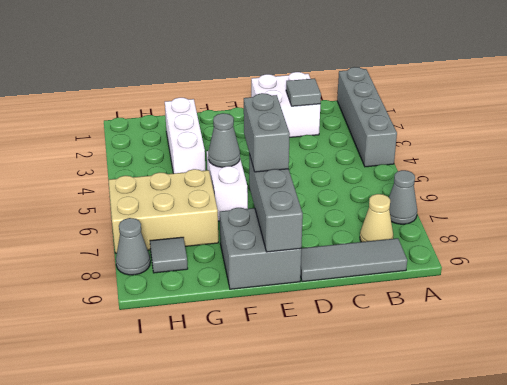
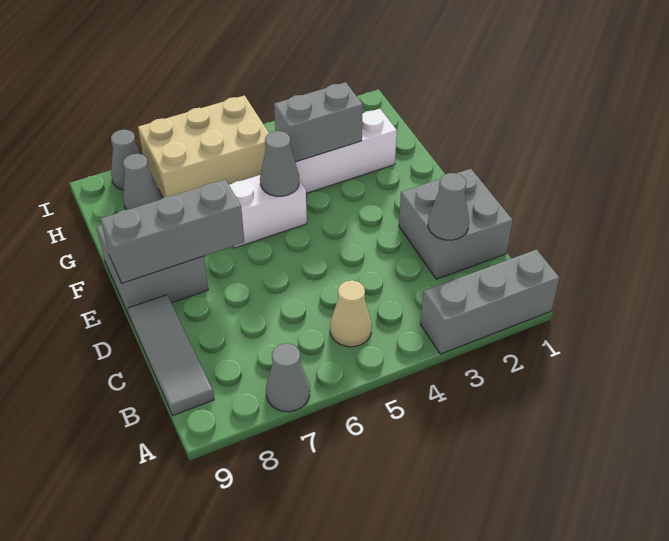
grey brick A1:A4 level 1 -> grey brick A1:A3 level 1
tan cone B8 level 1 -> tan cone B5 level 1
white brick C1:D2 level 1 -> grey brick C1:D2 level 1
grey tile C2 level 2 -> grey cone C2 level 2
grey brick E6:E7 level 3 -> grey brick G3:G4 level 2
tan brick G6:I7 level 1 -> tan brick H5:I7 level 1
grey tile H8 level 1 -> grey cone H8 level 1

